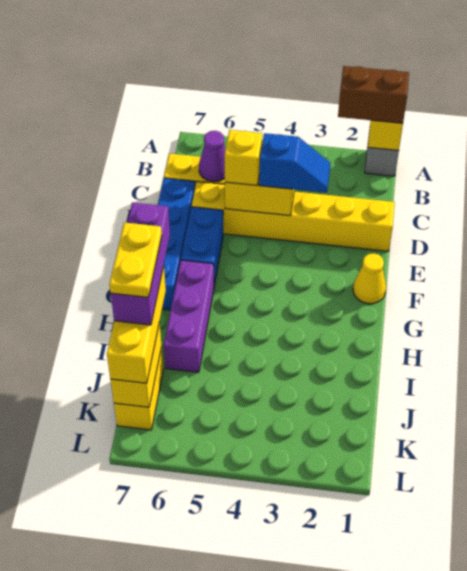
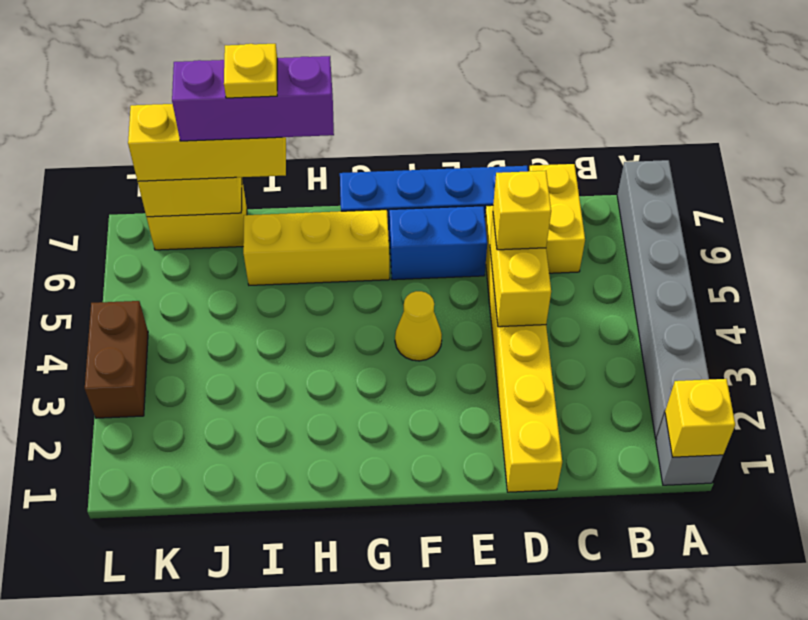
brown brick A1:A2 level 3 -> brown brick L3:L4 level 1
none -> grey brick A2:A7 level 1
purple cone C6 level 2 -> none
blue slope D3:D4 level 3 top 4 -> none
yellow cone F1 level 1 -> yellow cone F4 level 1
purple brick G6:I6 level 1 -> yellow brick G6:I6 level 1
yellow plate I7:J7 level 5 -> yellow plate I7 level 5

